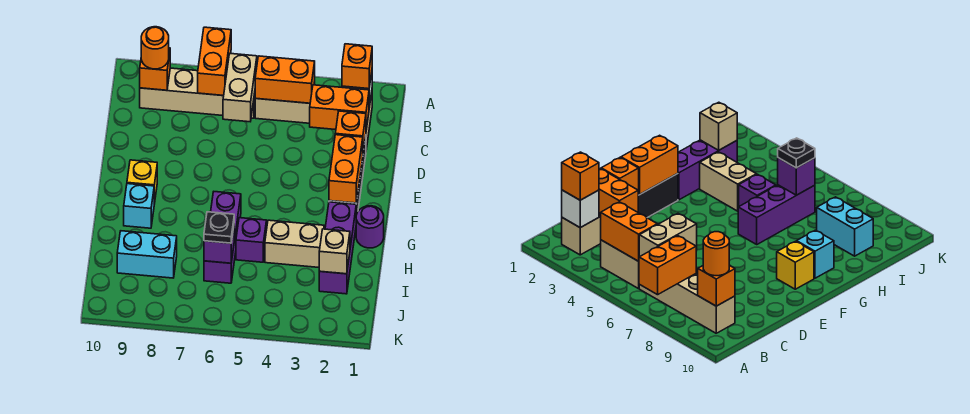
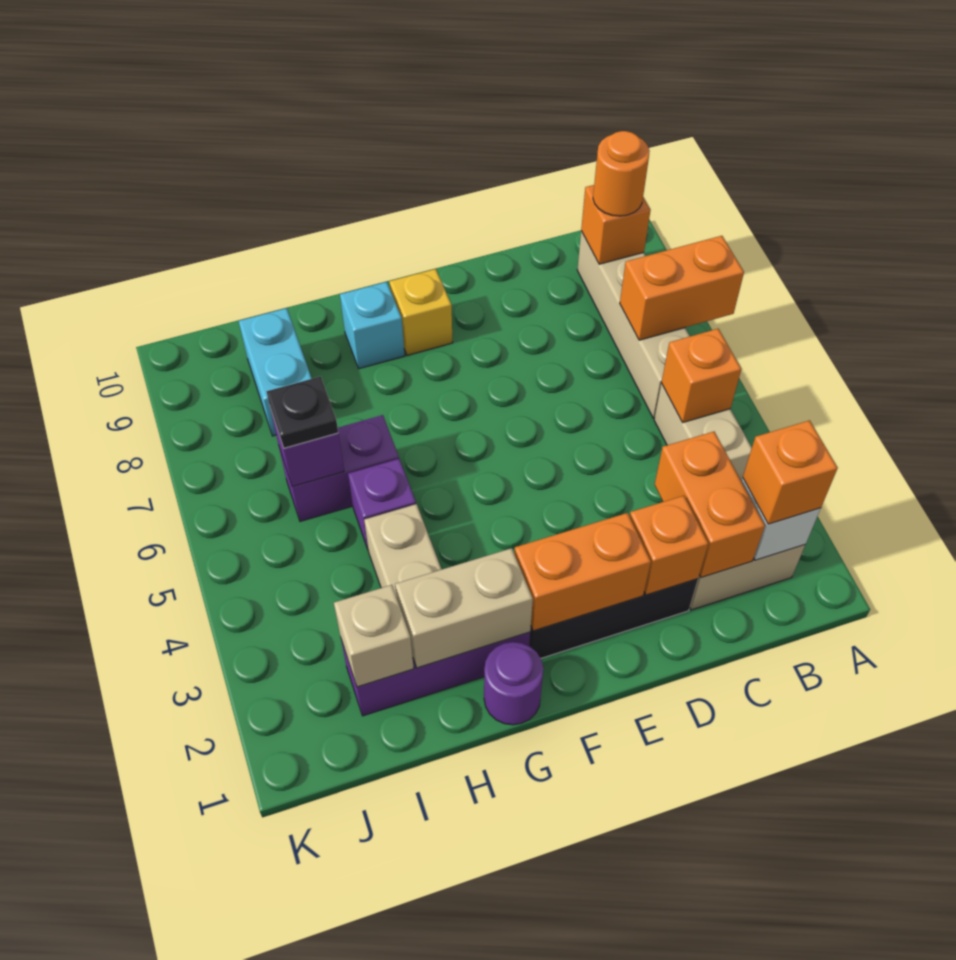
orange brick B4:B5 level 2 -> orange brick B5 level 2
tan brick B6:C6 level 2 -> tan brick G2:H2 level 2
purple brick G6:I6 level 1 -> purple brick H6:I6 level 1

